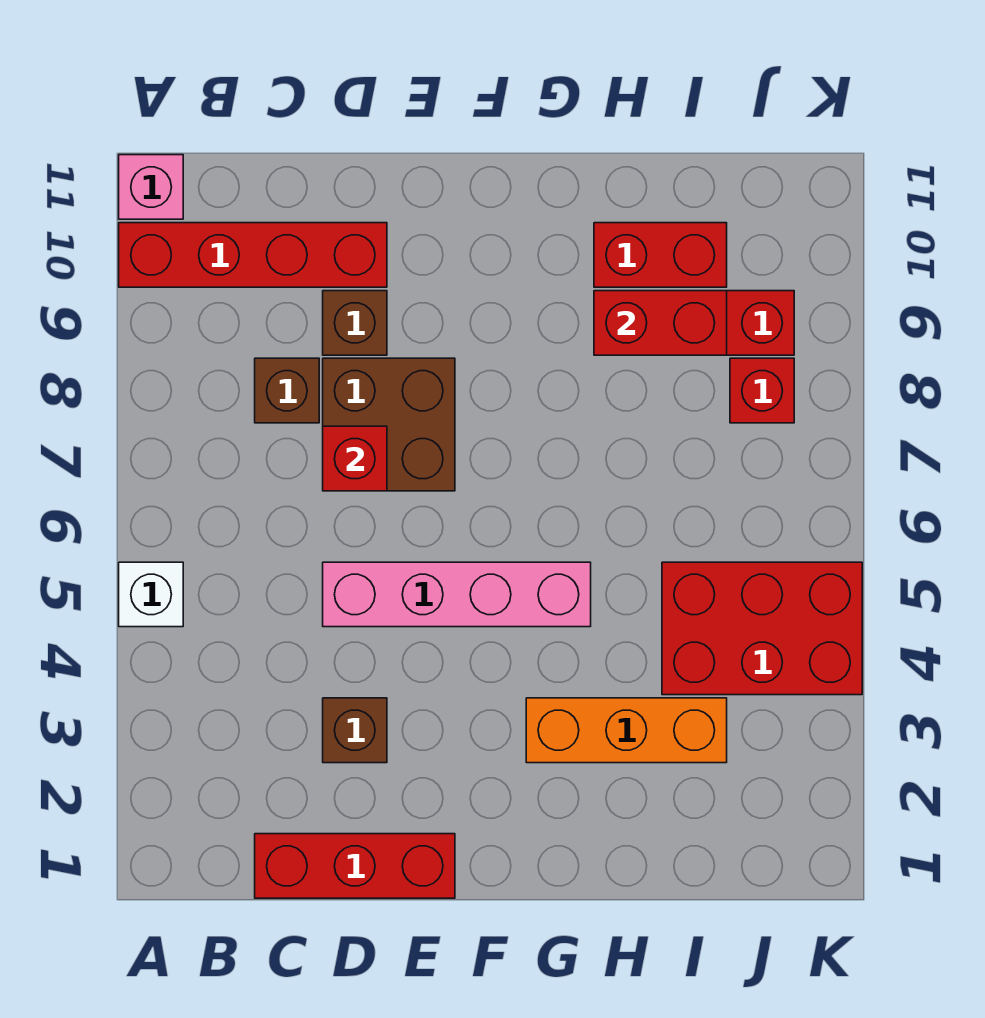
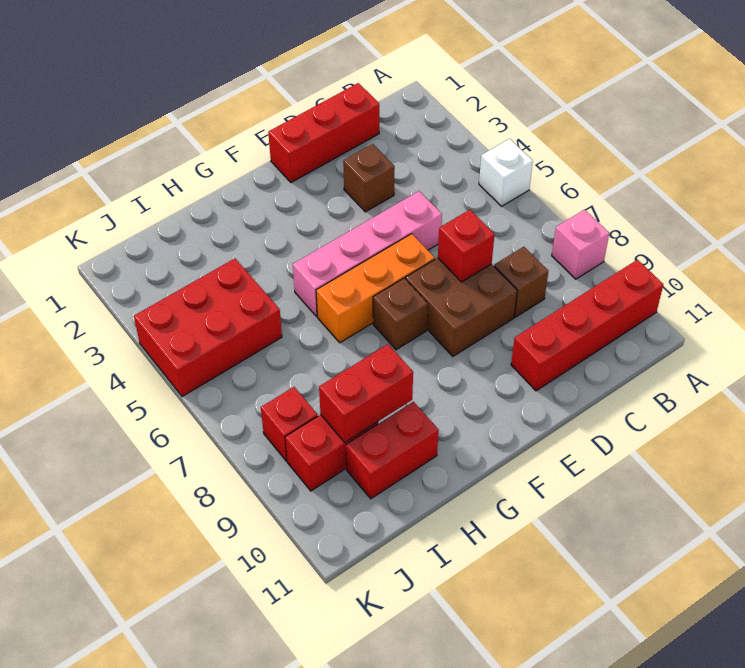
pink brick A11 level 1 -> pink brick A8 level 1
brown brick D9 level 1 -> brown brick F7 level 1
orange brick G3:I3 level 1 -> orange brick E6:G6 level 1

